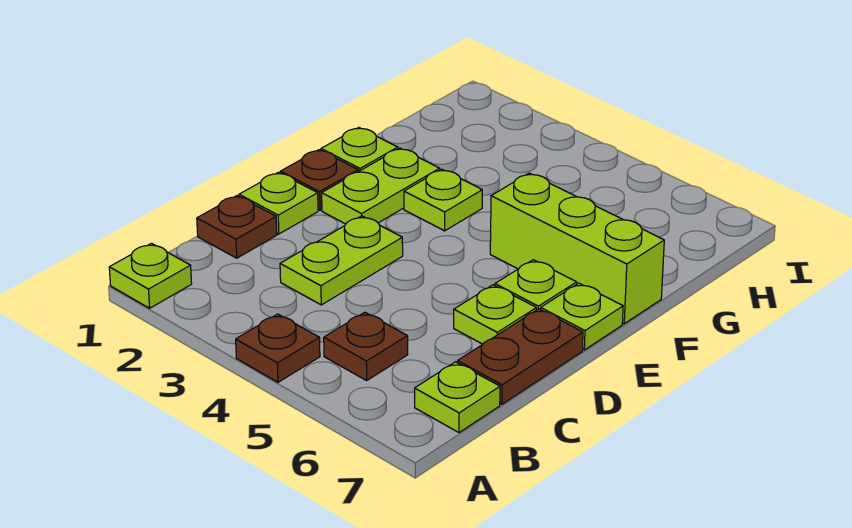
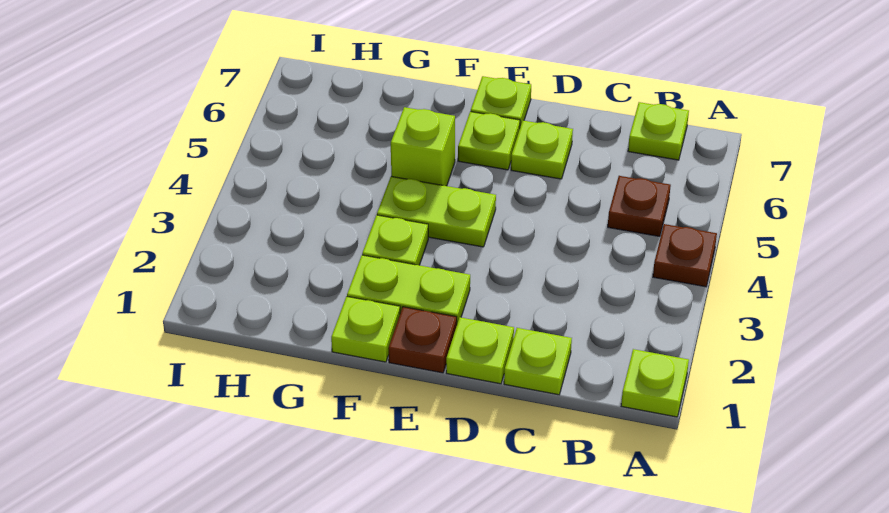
brown plate C1 level 1 -> lime plate C1 level 1
lime plate C3:D3 level 1 -> lime plate E4:F4 level 1
brown plate C7:D7 level 1 -> none
lime brick F5:F7 level 1 -> lime brick F5 level 1

